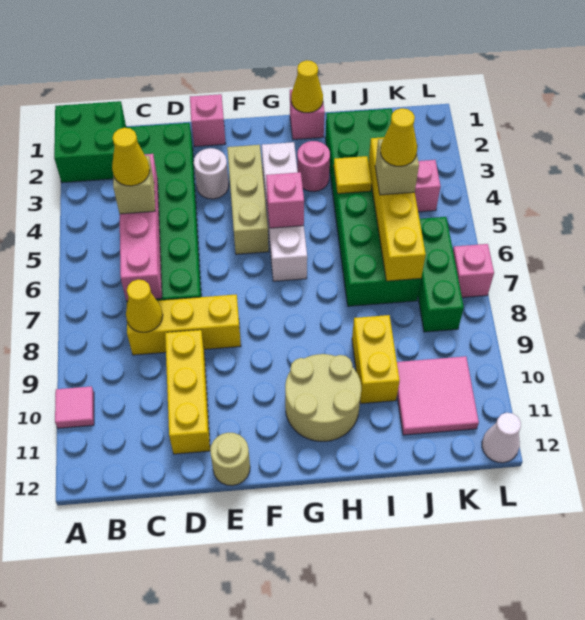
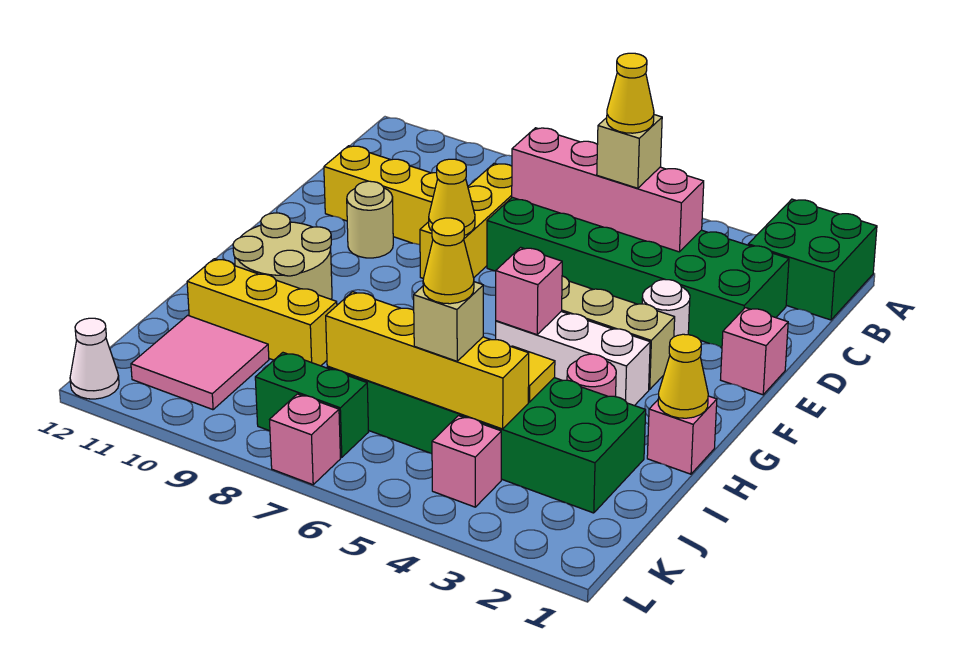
pink tile A10 level 1 -> none
yellow cone C8 level 2 -> yellow cone E8 level 2
tan round brick E12 level 1 -> tan round brick E10 level 1
white brick G3:G6 level 1 -> white brick G3:G5 level 1
yellow brick I9:I10 level 1 -> yellow brick I9:I11 level 1
green brick K6:K8 level 1 -> green brick K7:K8 level 1

